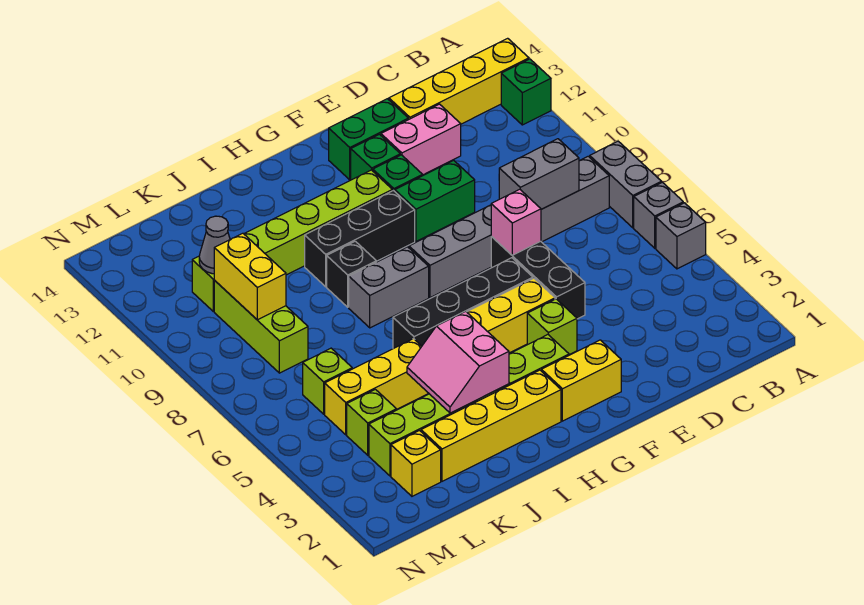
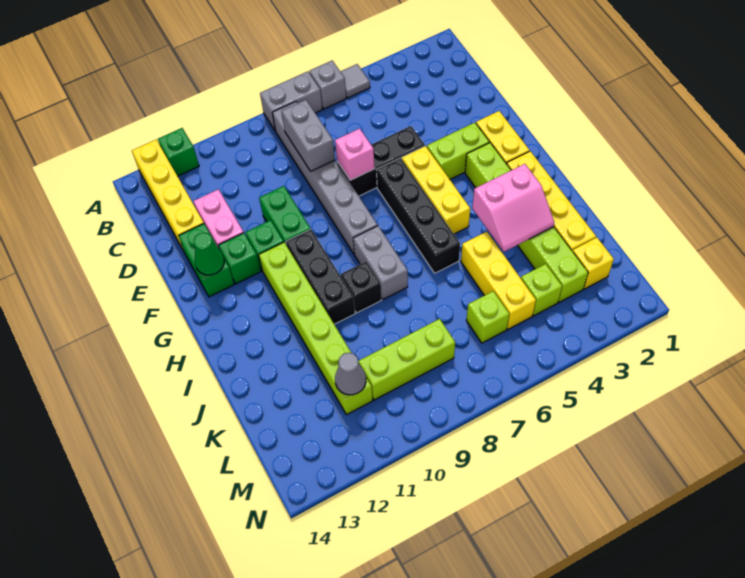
grey brick A5 level 1 -> grey tile A5 level 1
lime brick F4 level 1 -> lime brick F3:F4 level 1
none -> green cone F13 level 2
yellow brick L9:L10 level 2 -> none

